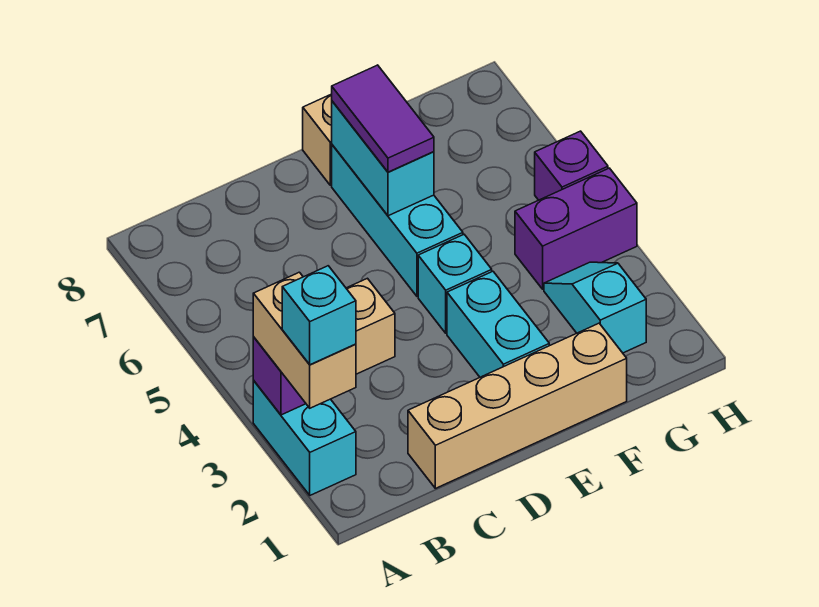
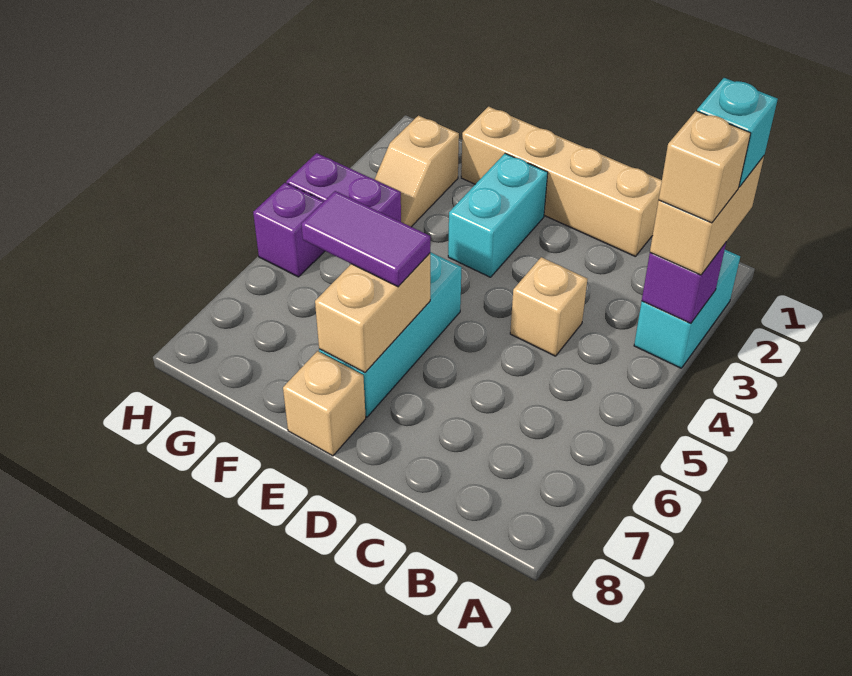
none -> tan brick A3 level 4
cyan brick E4 level 1 -> none
cyan brick E6:E7 level 2 -> tan brick E6:E7 level 2
purple tile E6:E7 level 3 -> purple tile E6:F6 level 3
cyan slope G2:G3 level 1 top 2 -> tan slope G2:G3 level 1 top 2

